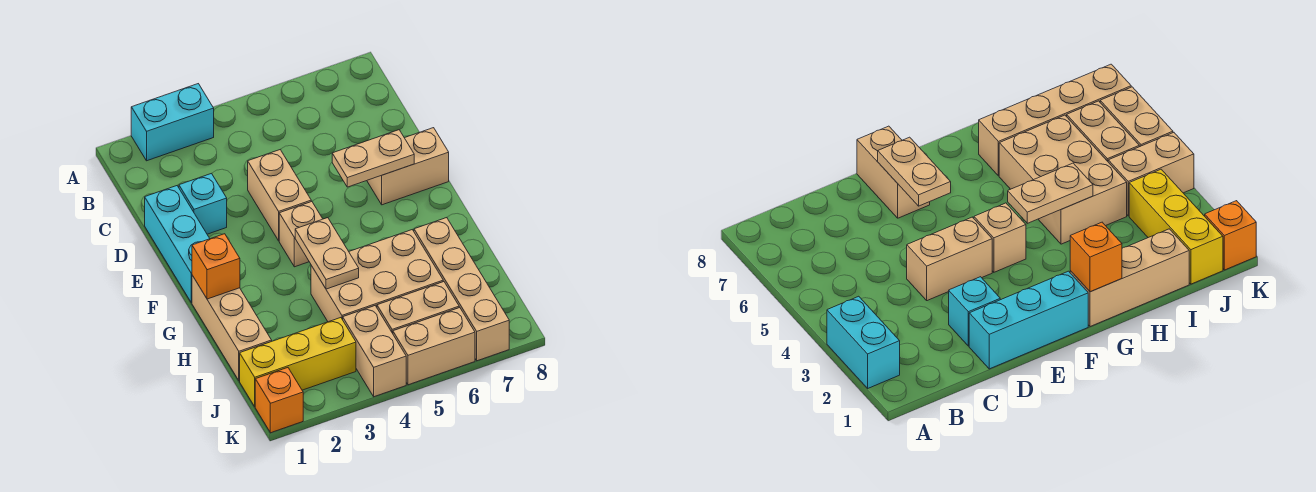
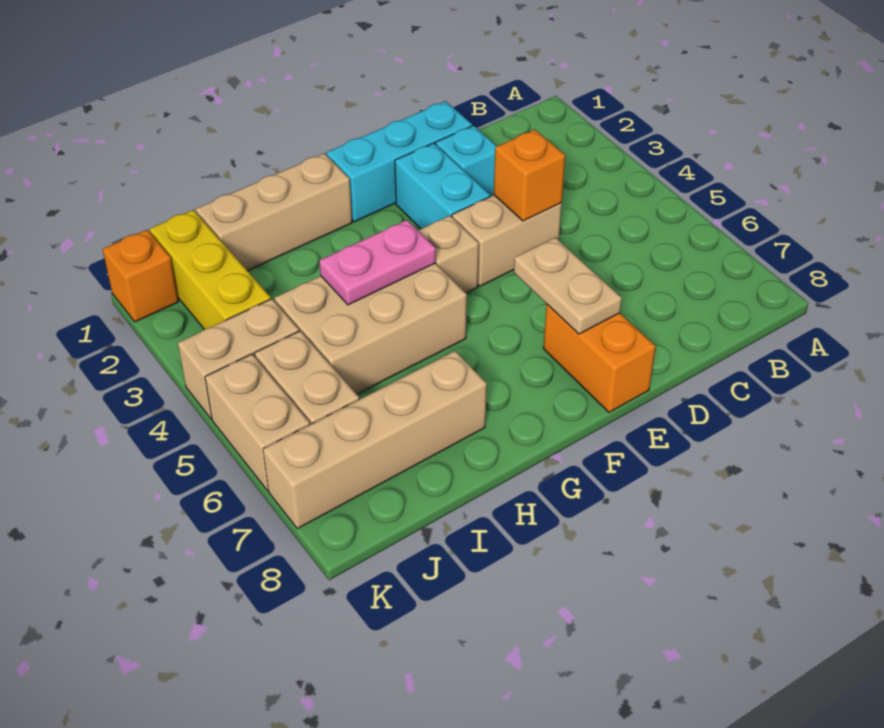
cyan brick A2:A3 level 1 -> cyan brick E2:E3 level 1
tan brick E7:E8 level 1 -> orange brick E7:E8 level 1
orange brick G1 level 2 -> orange brick D4 level 2
tan plate G4:H4 level 2 -> pink plate G4:H4 level 2
tan brick H4:I6 level 1 -> tan brick G4:I5 level 1

